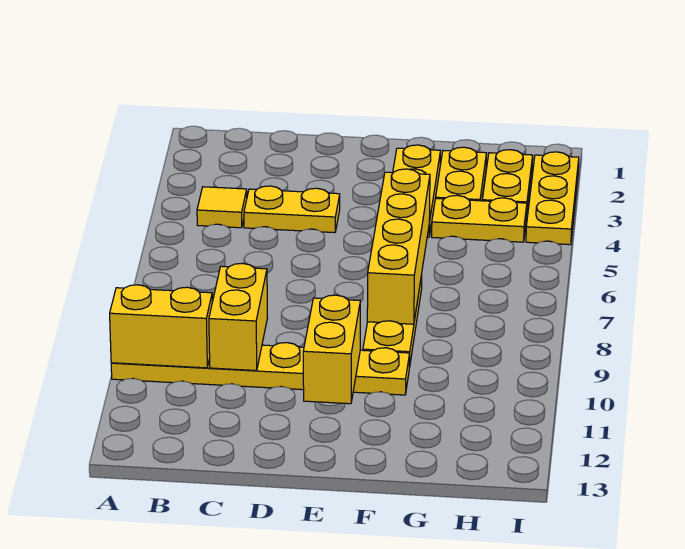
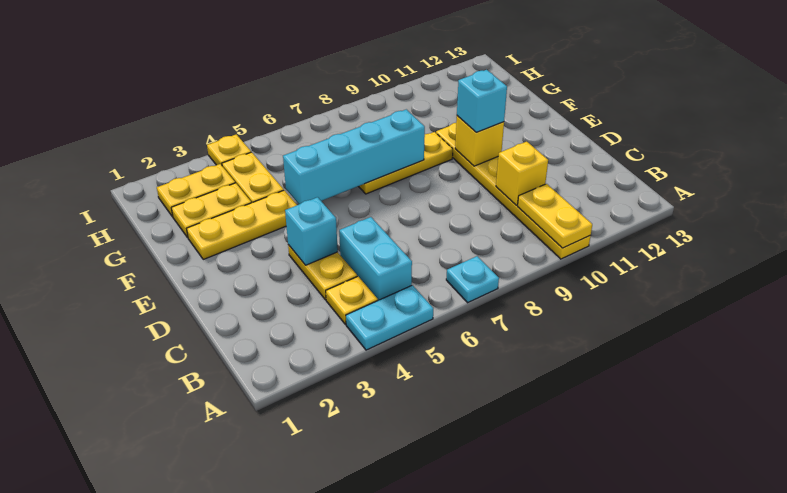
none -> cyan plate A4:A5 level 1
none -> cyan plate A7 level 1
yellow brick A10:B10 level 2 -> yellow plate A10:B10 level 2
yellow tile B4 level 1 -> yellow plate B4 level 1
none -> cyan brick B5:C5 level 1
yellow brick C9:C10 level 2 -> yellow brick C10 level 2
none -> cyan brick D4 level 2
yellow brick E10:E11 level 2 -> yellow brick E10 level 2
none -> cyan brick E10 level 3
yellow brick F5:F8 level 2 -> cyan brick F5:F8 level 2
yellow plate I2:I4 level 1 -> yellow plate I4 level 1

